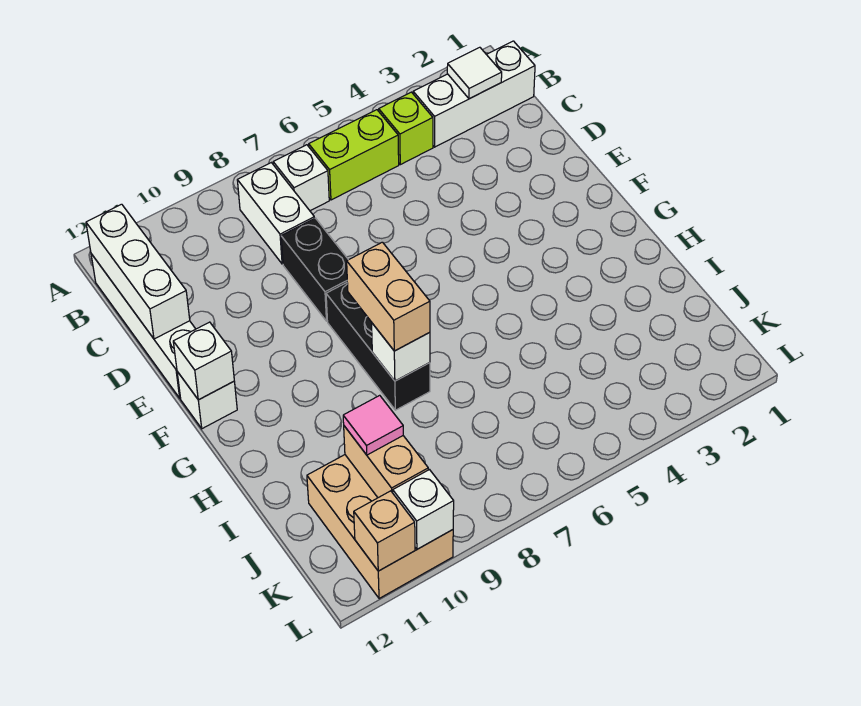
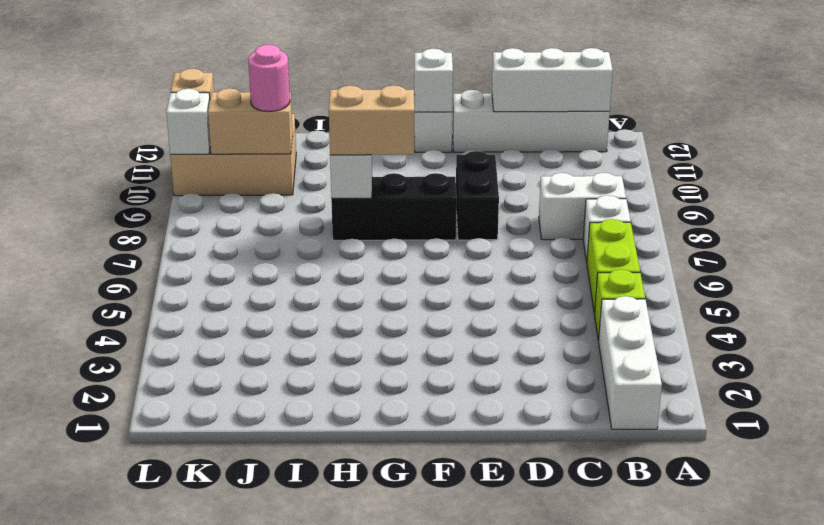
white tile B2 level 2 -> none
black brick D8:E8 level 1 -> black brick E8:E9 level 1
pink tile J10 level 3 -> pink round brick J10 level 3

